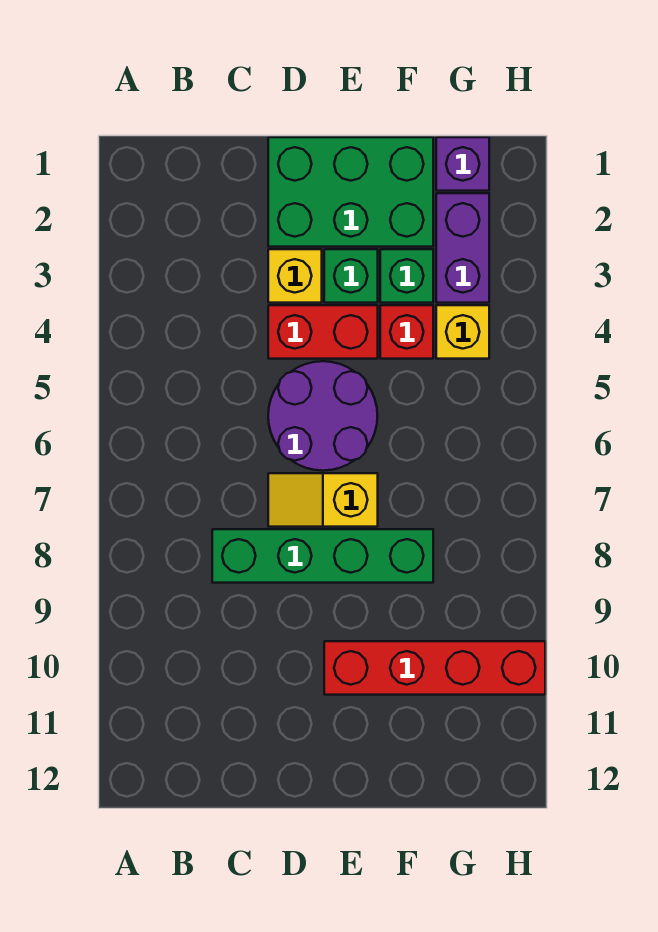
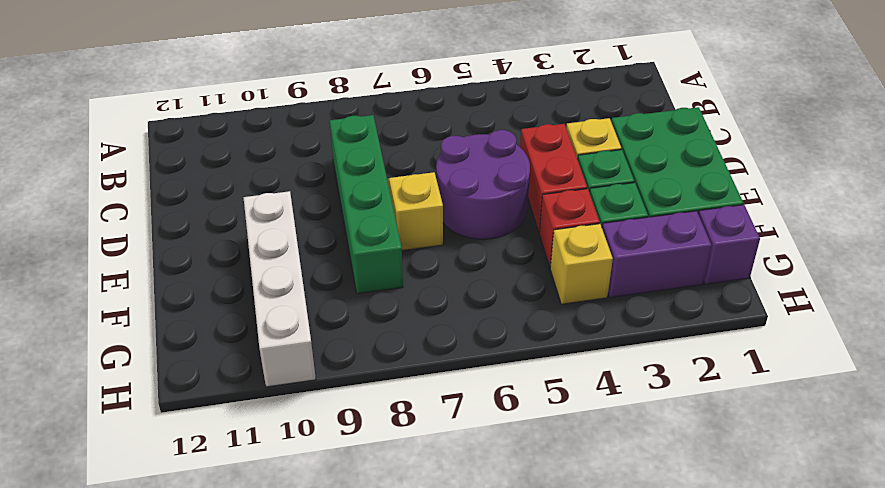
red brick E10:H10 level 1 -> white brick E10:H10 level 1

